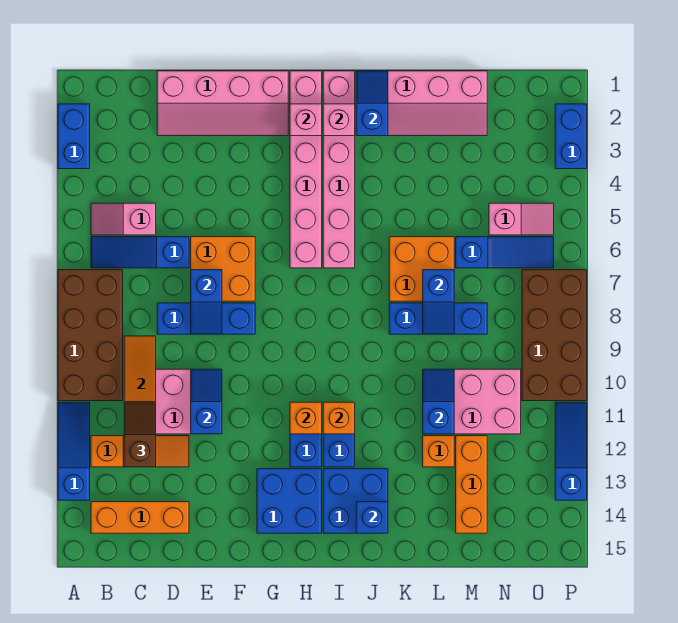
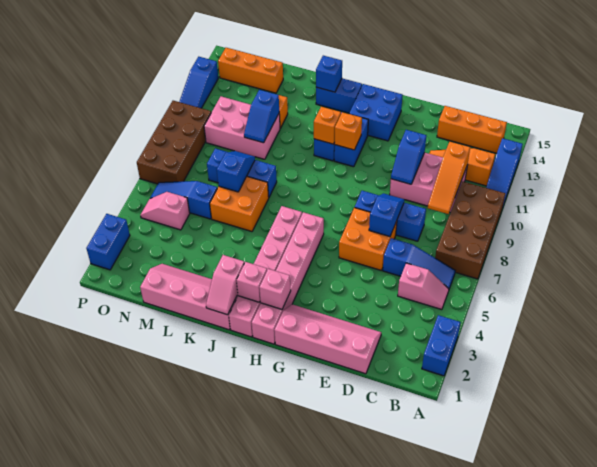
brown slope C11:C12 level 3 top 12 -> none
blue brick I13:J14 level 1 -> blue brick I14:J14 level 1
blue slope J1:J2 level 2 top 2 -> pink slope J1:J2 level 2 top 2
orange brick M12:M14 level 1 -> orange brick M14:O14 level 1

